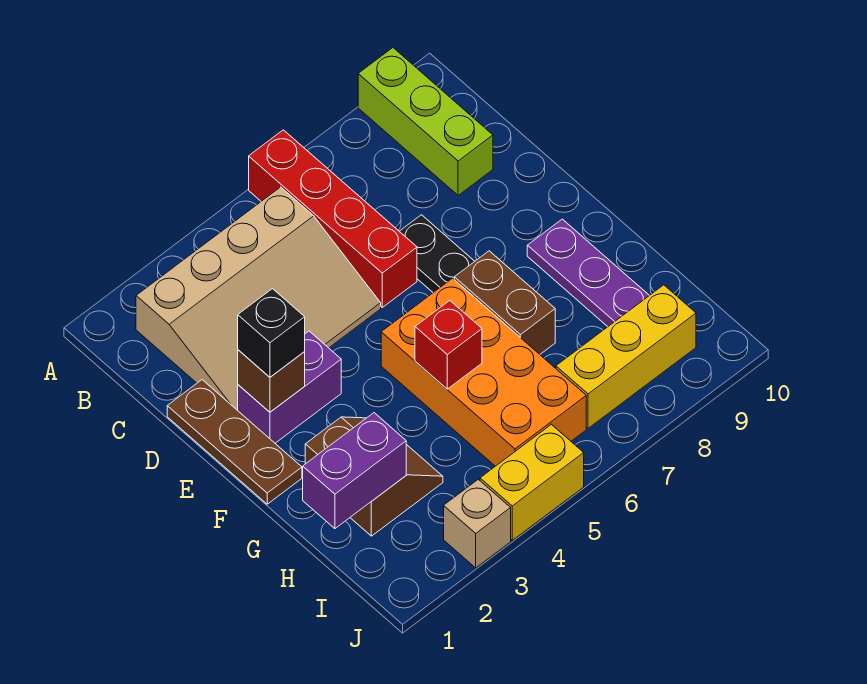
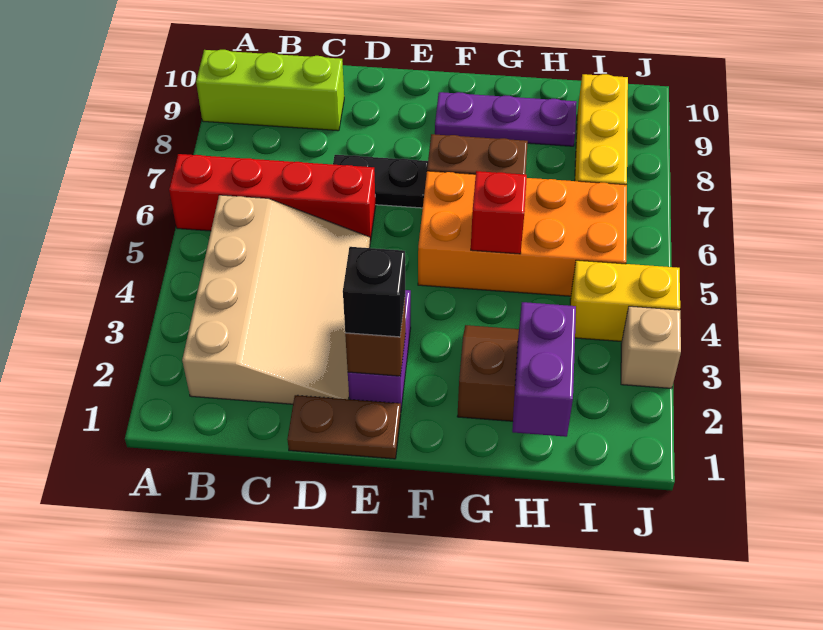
brown plate D1:F1 level 1 -> brown plate D1:E1 level 1
yellow brick J4:J5 level 1 -> yellow brick I4:J4 level 1

